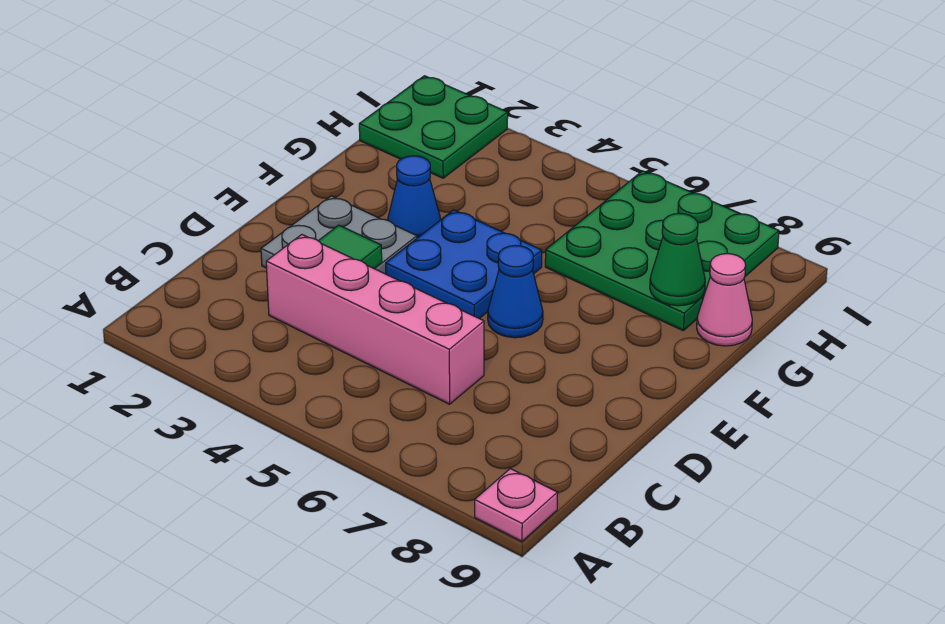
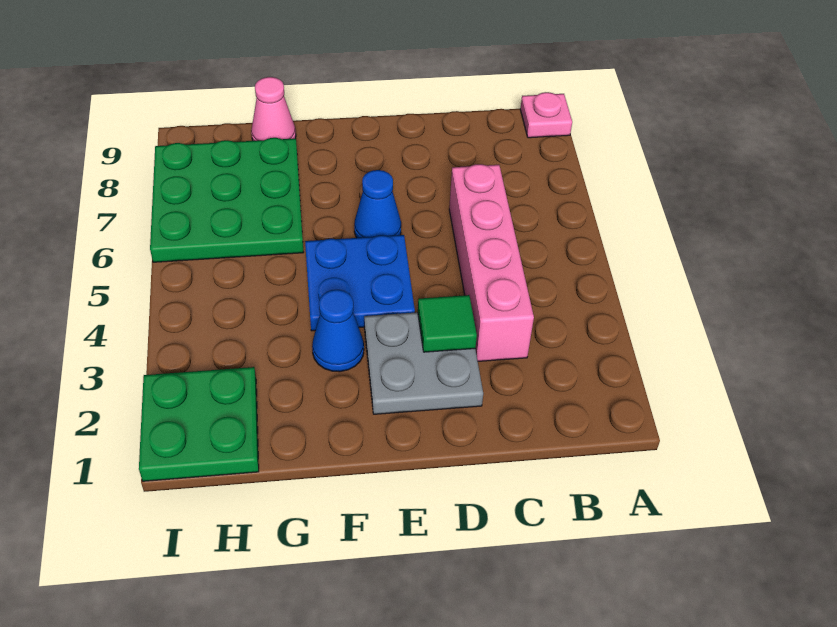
green cone G8 level 2 -> none

